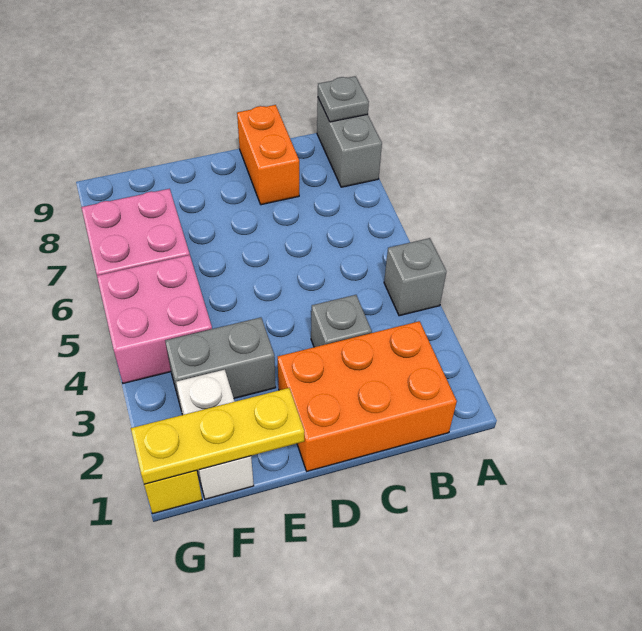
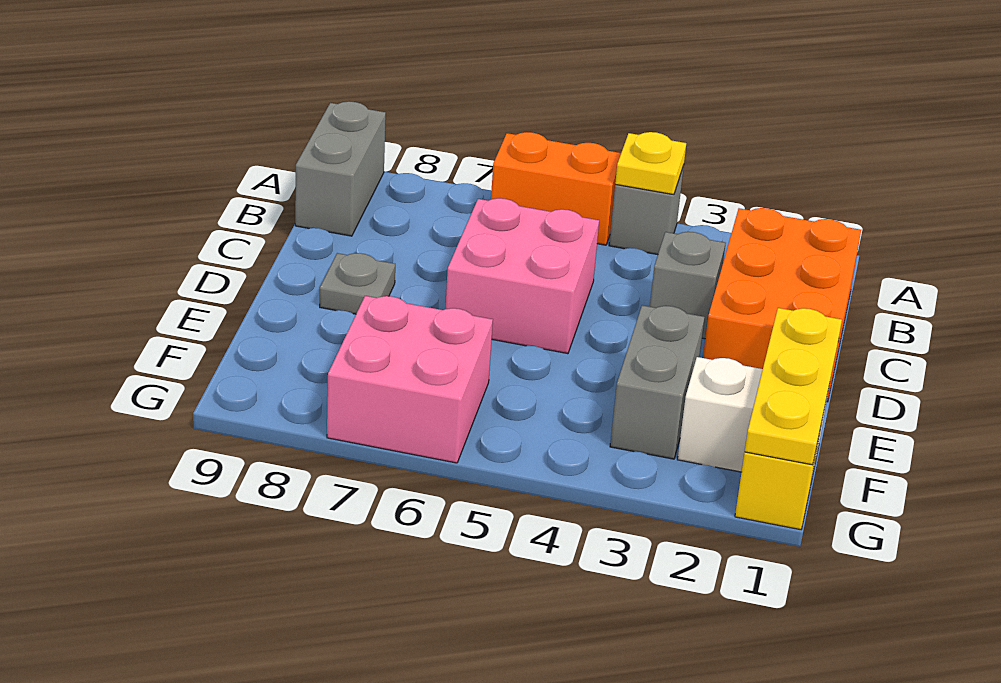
none -> yellow plate A4 level 2
grey brick A8:A9 level 1 -> grey brick A9:B9 level 1
grey plate A9 level 2 -> grey plate D8 level 1
orange brick C8:C9 level 1 -> orange brick A5:A6 level 1
pink brick F4:G5 level 1 -> pink brick C5:D6 level 1

